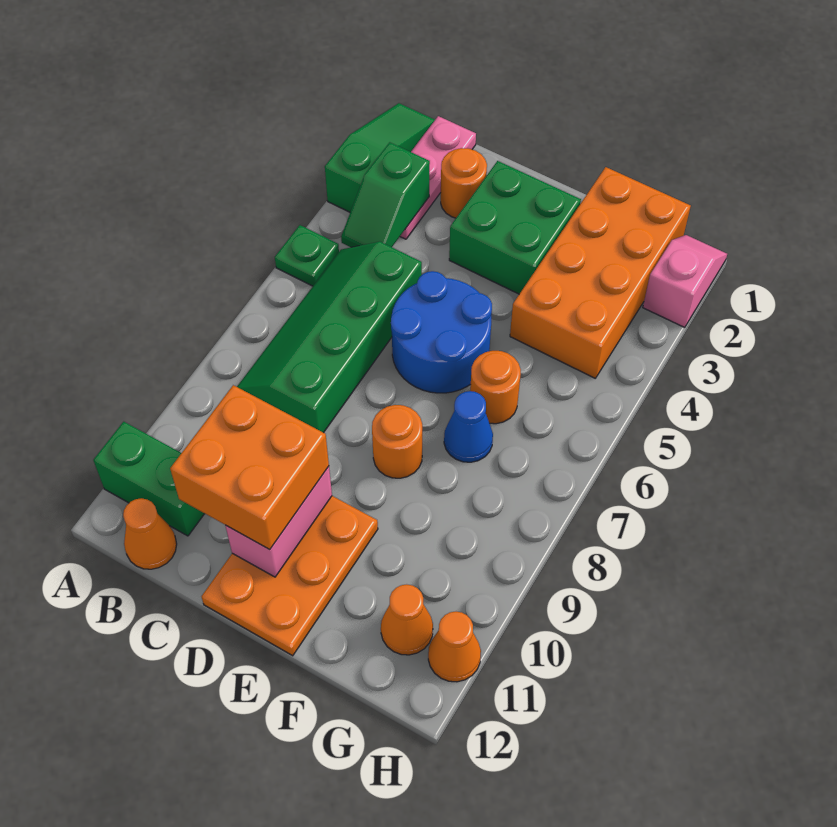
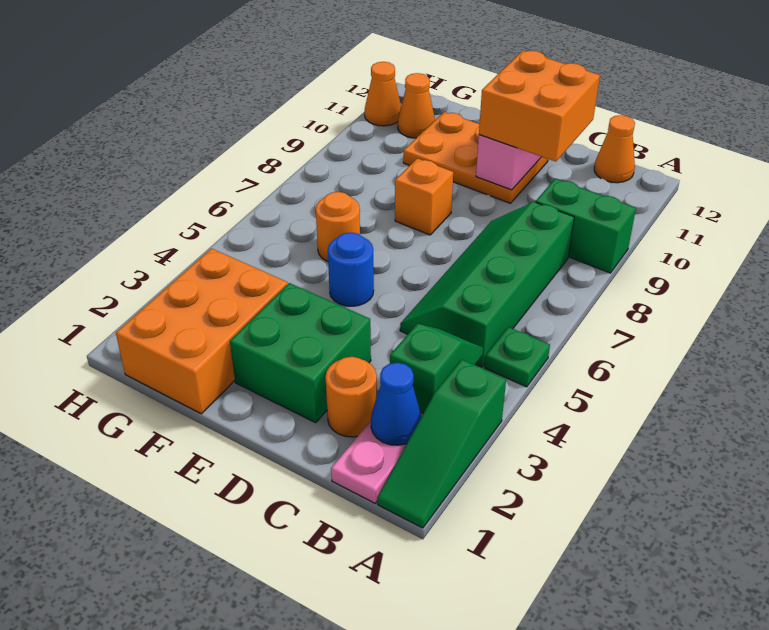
green brick A11:B11 level 1 -> green brick A9:B9 level 1
green slope B5:C8 level 1 top C -> green slope B5:C8 level 1 top B
blue round brick D5:E6 level 1 -> blue round brick E5 level 1
orange plate D10:E12 level 1 -> orange plate D10:F11 level 1
orange round brick E8 level 1 -> orange brick E8 level 1
orange brick F1:G4 level 1 -> orange brick F1:G3 level 1
blue cone F7 level 1 -> blue cone B2 level 2
pink slope H1:H2 level 1 top 2 -> none

